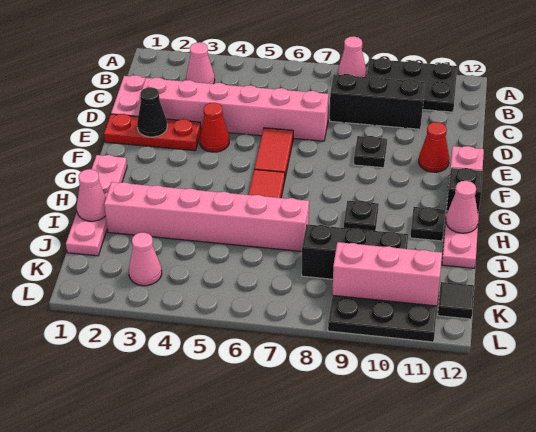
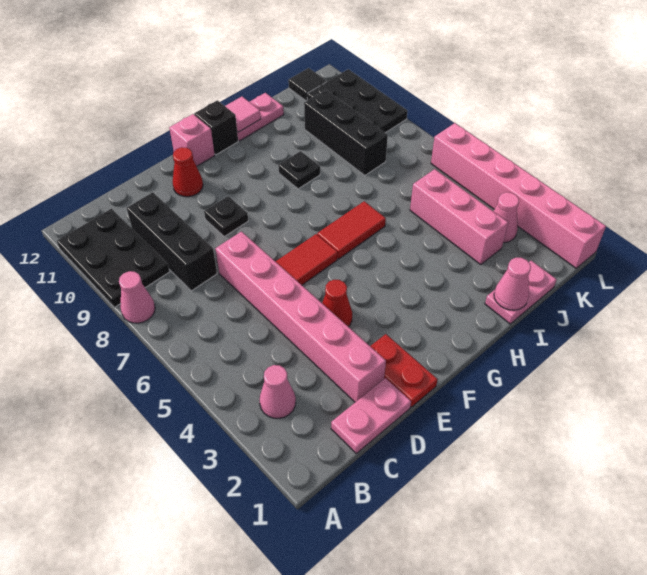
red plate E1:E3 level 1 -> red plate E1:E2 level 1
black cone E2 level 2 -> none
pink plate G1:J1 level 1 -> pink plate I1:J1 level 1
black plate H11 level 1 -> none
pink cone H12 level 2 -> pink tile H12 level 2
pink brick I2:I7 level 1 -> pink brick L1:L6 level 1
pink brick K9:K11 level 2 -> pink brick J3:J5 level 1

